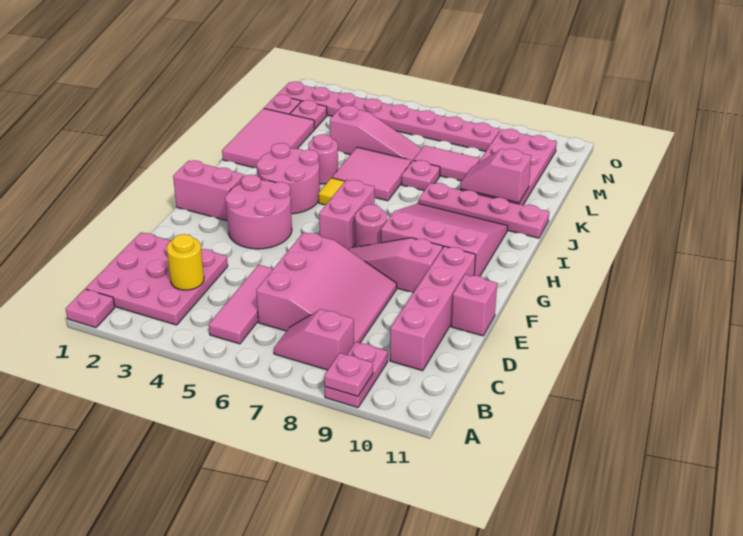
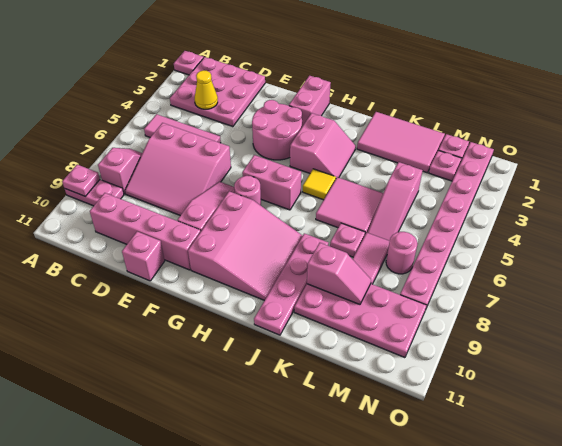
yellow round brick C3 level 2 -> yellow cone C3 level 2
pink round brick H3:I4 level 1 -> pink slope H3:I4 level 1 top H
pink round brick J4 level 1 -> pink round brick M7 level 1
pink slope K9:K10 level 2 top 10 -> pink slope K9:L9 level 2 top K

